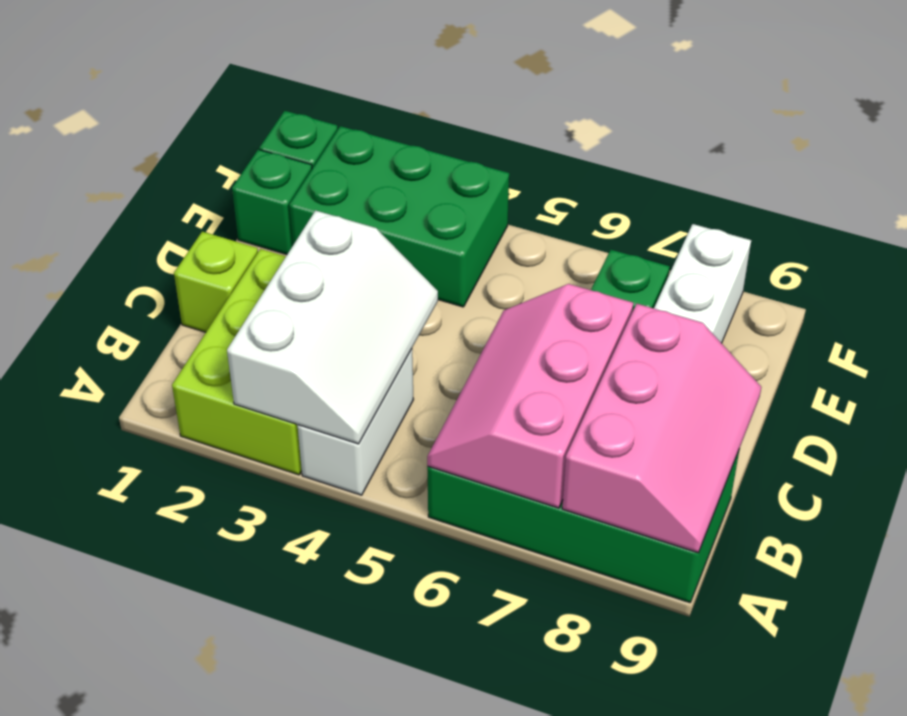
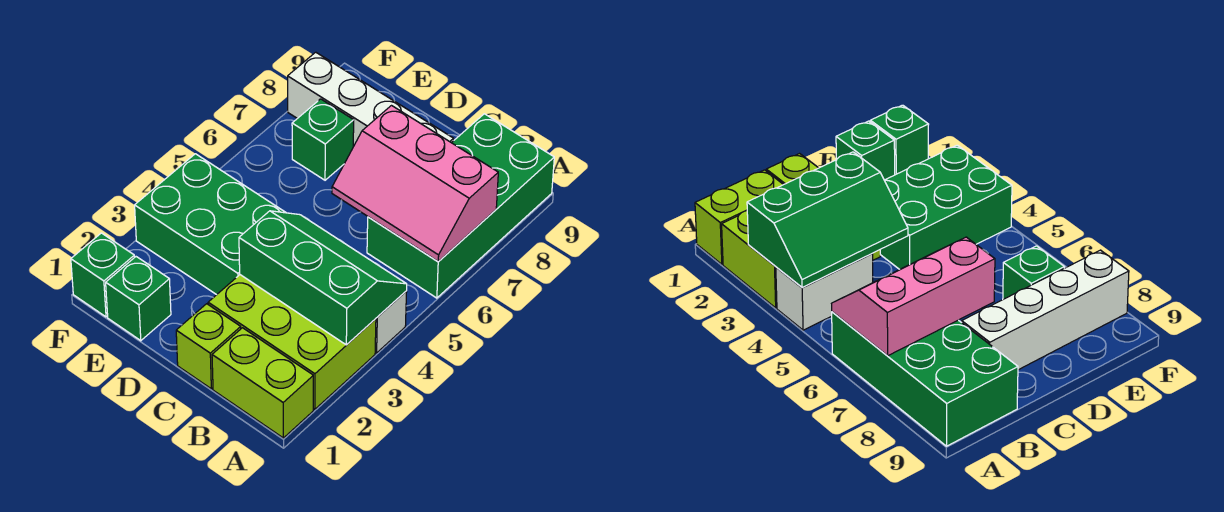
none -> lime brick A1:B1 level 1
white slope A3:C4 level 2 top 3 -> green slope A3:C4 level 2 top 3
pink slope A8:C9 level 2 top 8 -> none
green brick E2:F4 level 1 -> green brick D3:F4 level 1

